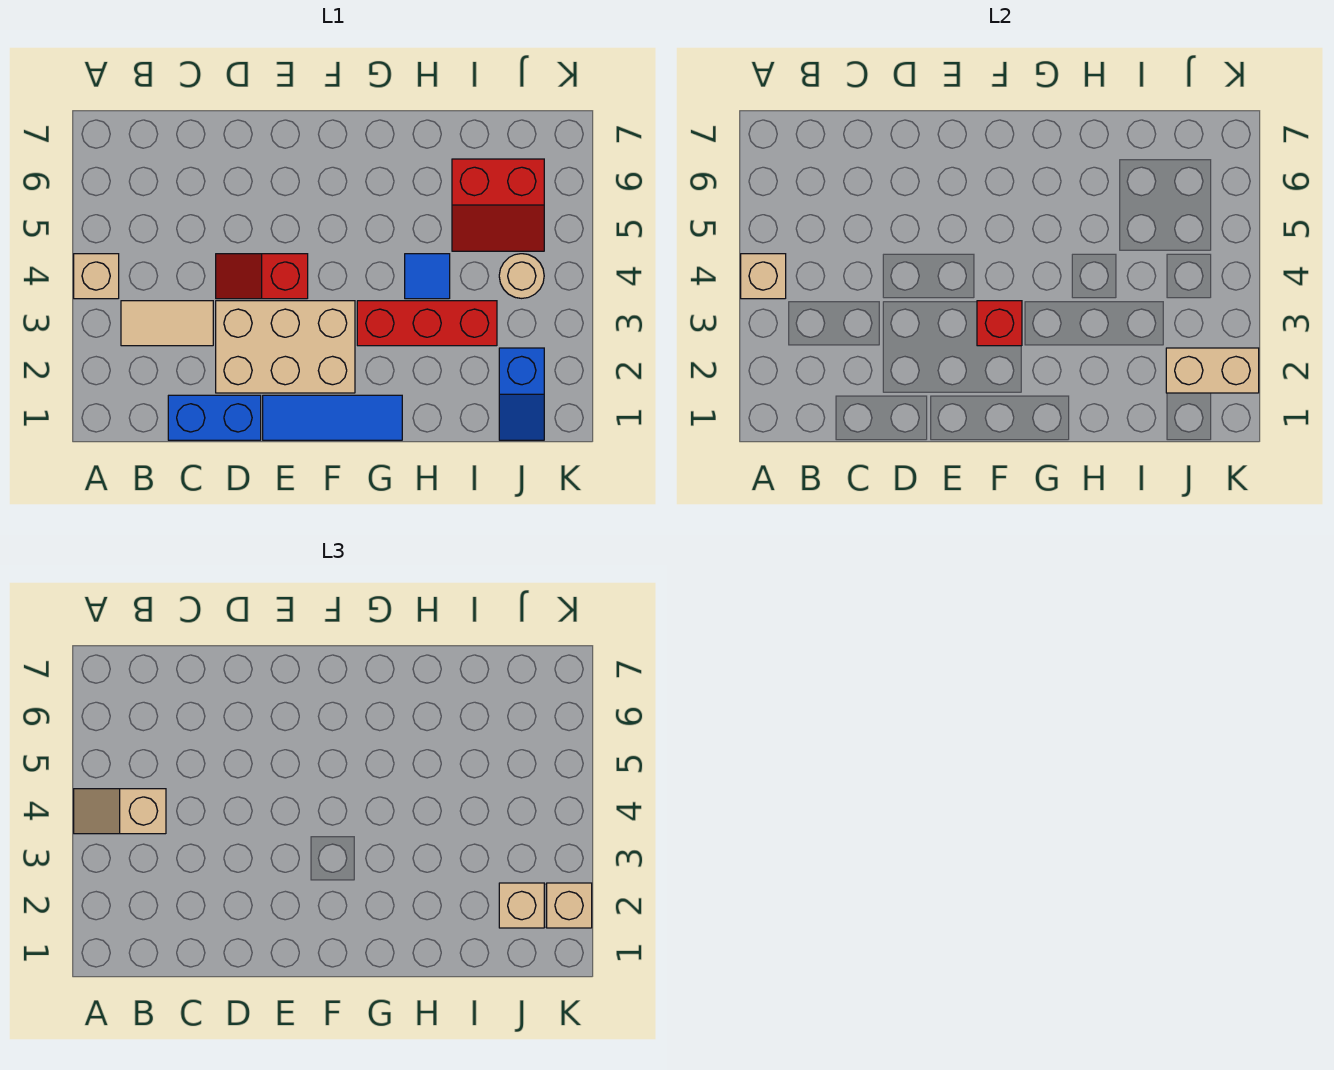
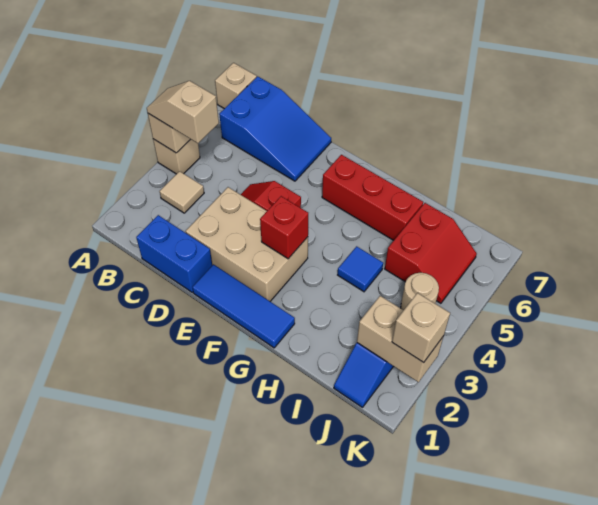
tan tile B3:C3 level 1 -> tan tile B3 level 1
none -> blue slope B6:D7 level 1 top B
red brick G3:I3 level 1 -> red brick F6:H6 level 1
red slope I5:J6 level 1 top 6 -> red slope I5:J6 level 1 top I
tan brick J2 level 3 -> tan brick A7 level 1

